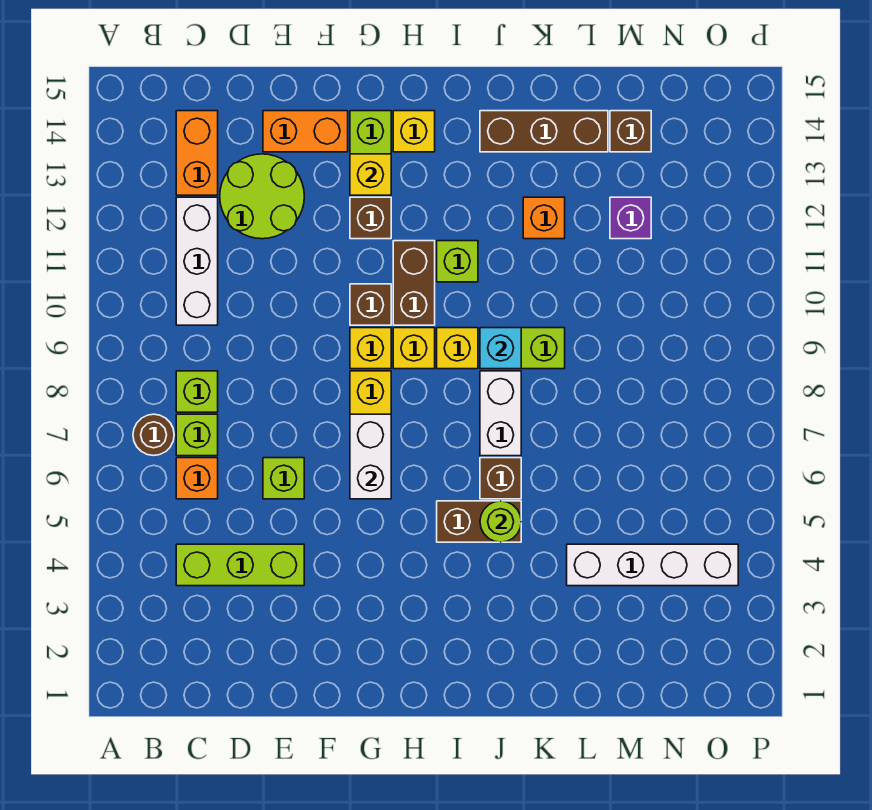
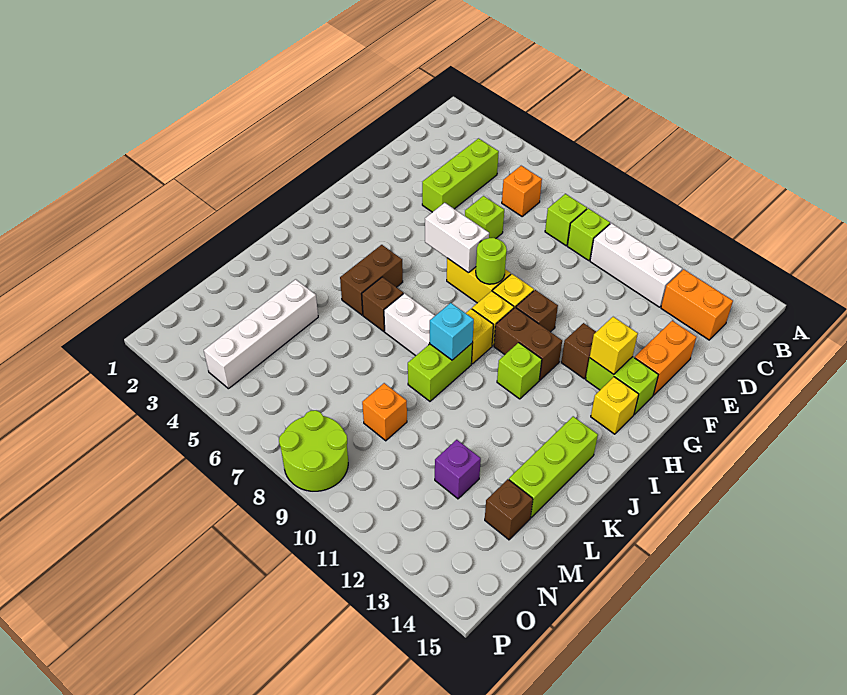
brown round brick B7 level 1 -> none
lime brick C7 level 1 -> lime brick C9 level 1
lime round brick D12:E13 level 1 -> lime round brick O8:P9 level 1
lime round brick J5 level 2 -> lime round brick G8 level 2
brown brick J14:L14 level 1 -> lime brick J14:L14 level 1
orange brick K12 level 1 -> orange brick M9 level 1

